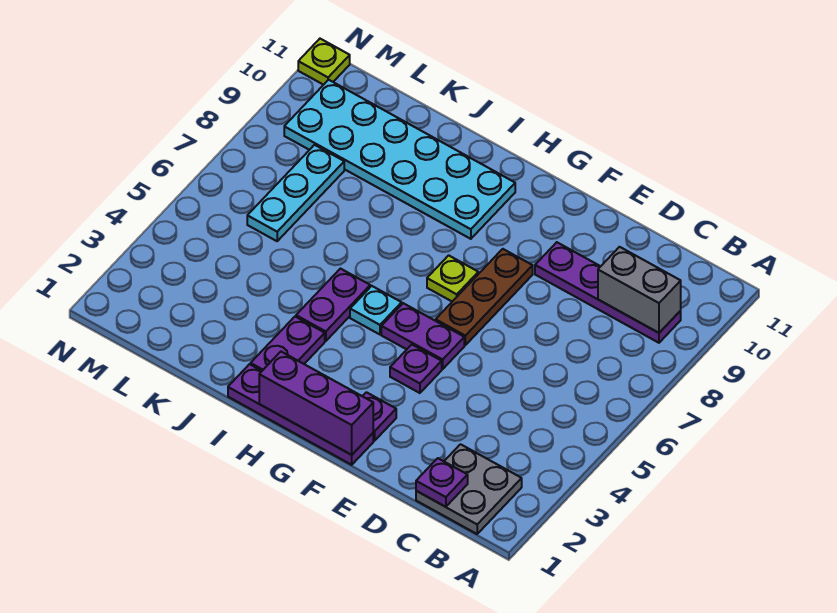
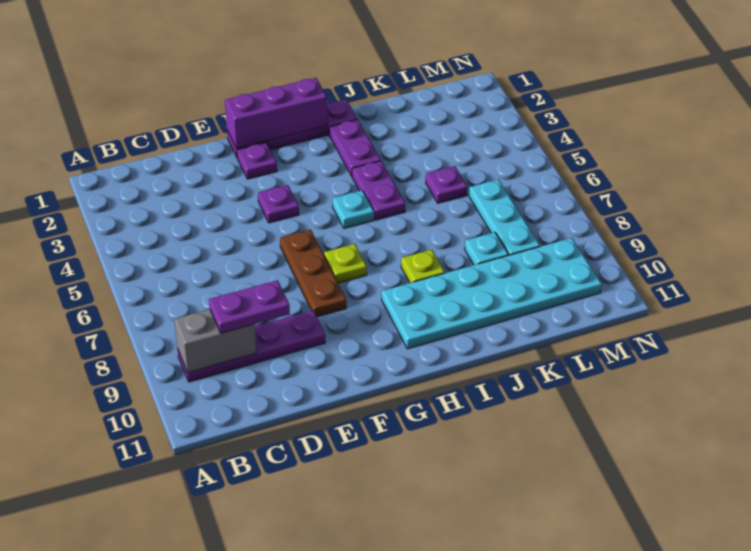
grey plate B1:C2 level 1 -> none
purple plate C1 level 2 -> purple plate K5 level 1
purple plate F5:G5 level 1 -> purple plate C9:D9 level 3
none -> cyan plate K8 level 1
lime plate N11 level 1 -> lime plate I8 level 1

